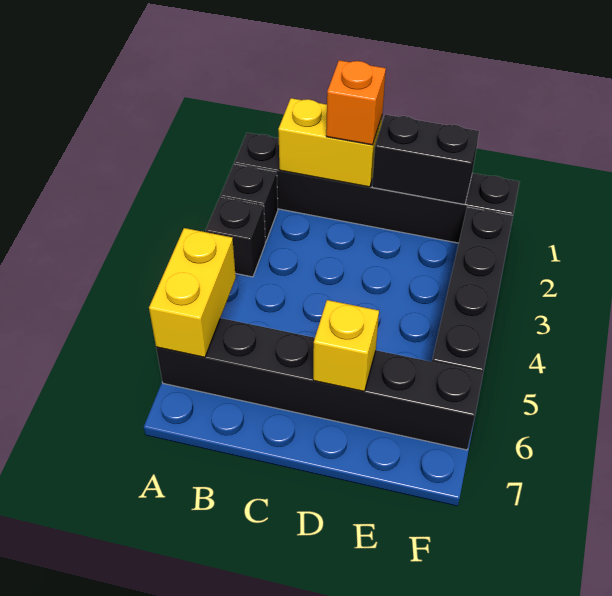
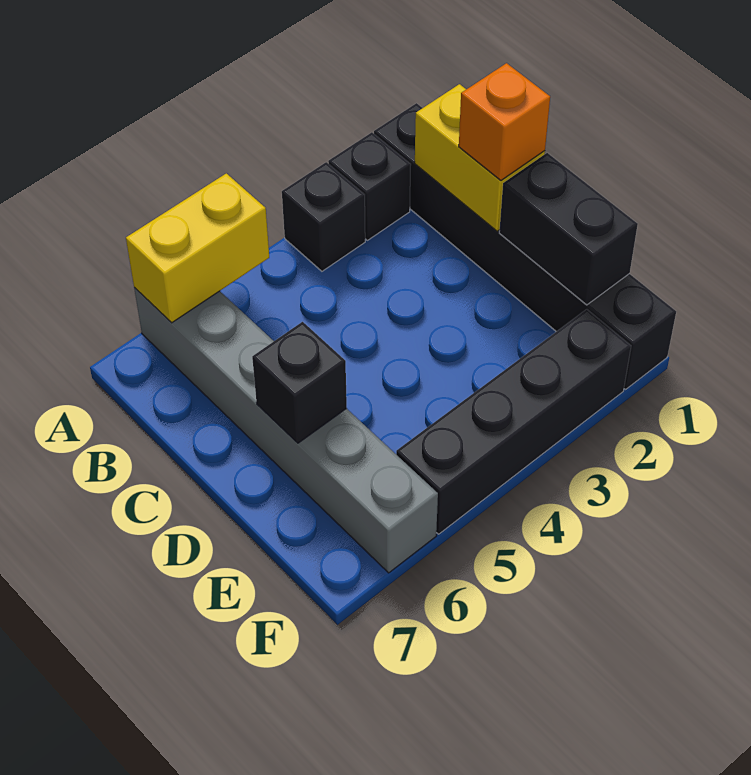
black brick A6:F6 level 1 -> grey brick A6:F6 level 1
yellow brick D6 level 2 -> black brick D6 level 2

